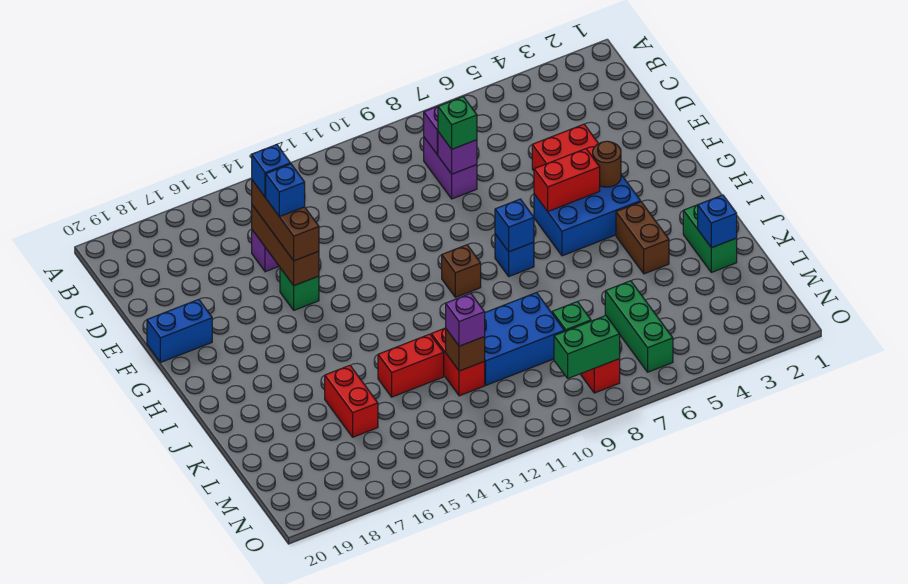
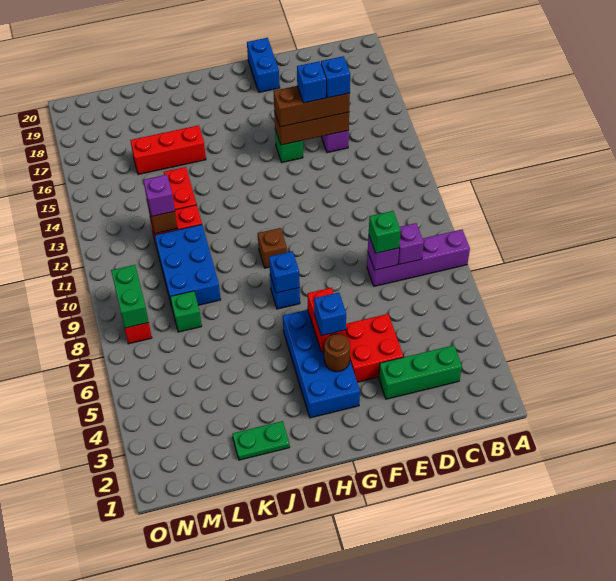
purple brick C8:D8 level 1 -> purple brick A8:D8 level 1
blue brick G4:H6 level 1 -> blue brick G3:H6 level 1
brown brick I4:J4 level 1 -> none
green brick J2:K2 level 1 -> green plate J2:K2 level 1
blue brick K2 level 2 -> blue brick G5 level 3
red brick K16:L16 level 1 -> red brick J16:L16 level 1
green brick L6:N6 level 1 -> green brick C3:E3 level 1

